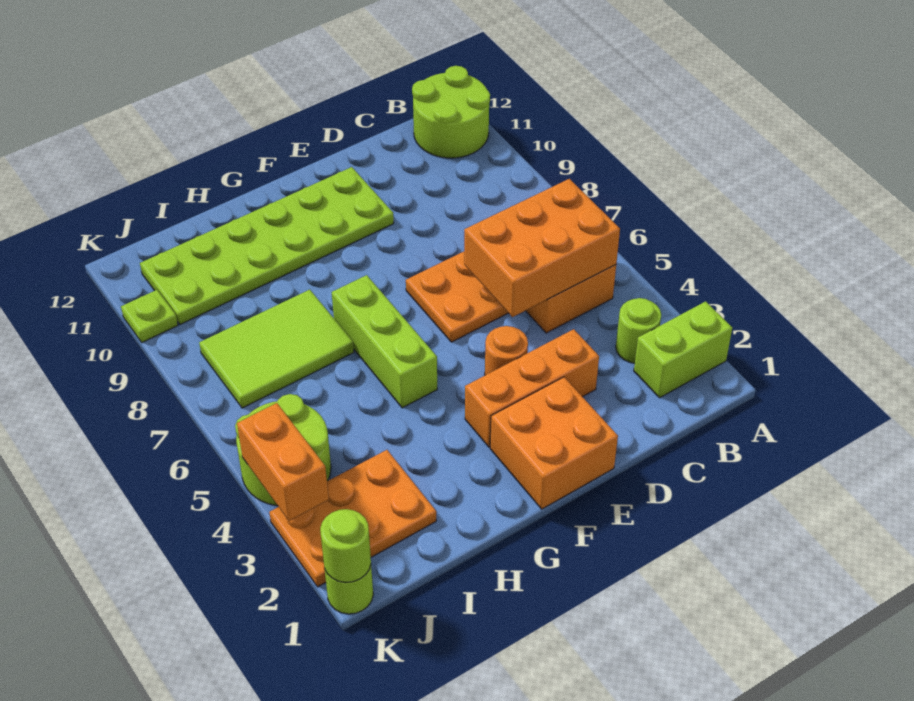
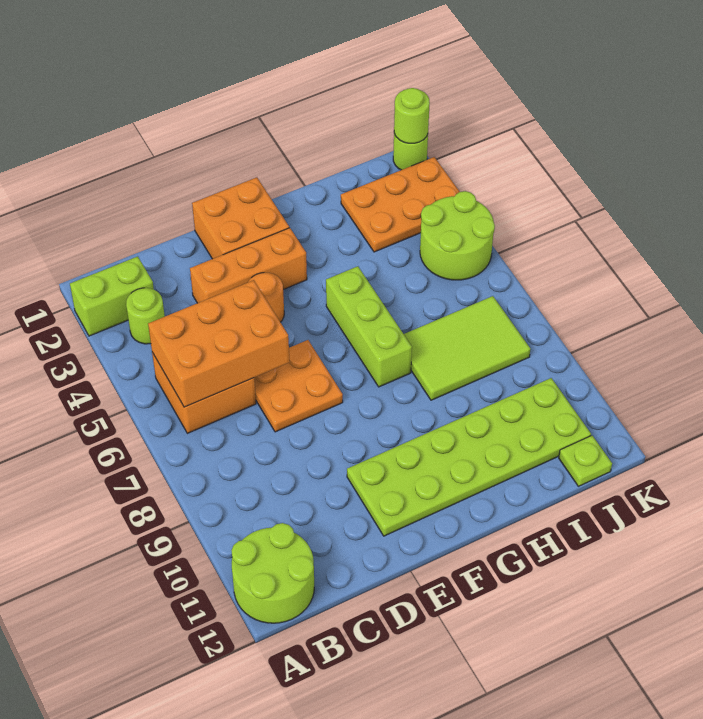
orange brick K3:K4 level 2 -> none
lime plate K10 level 1 -> lime plate J12 level 1

